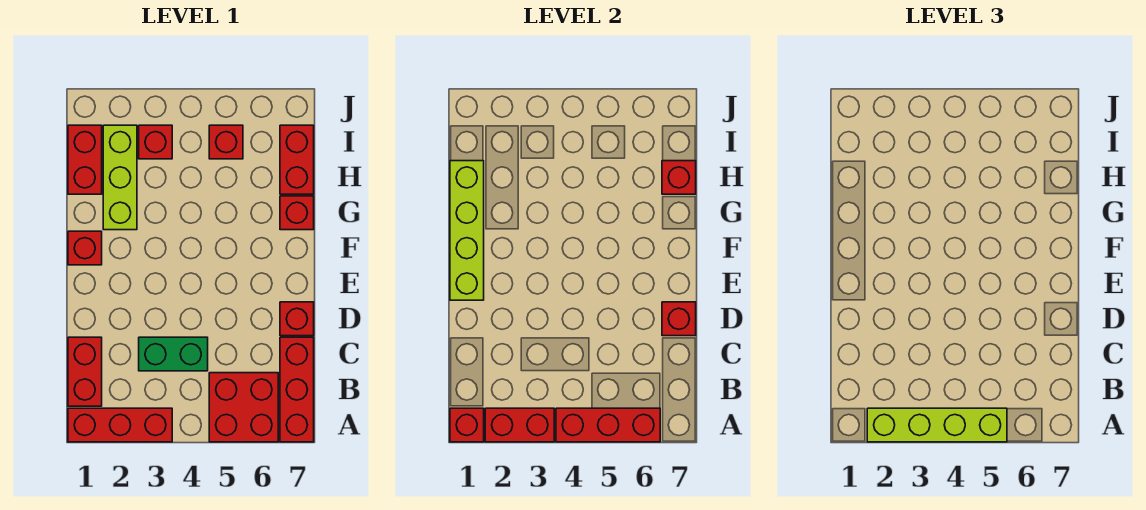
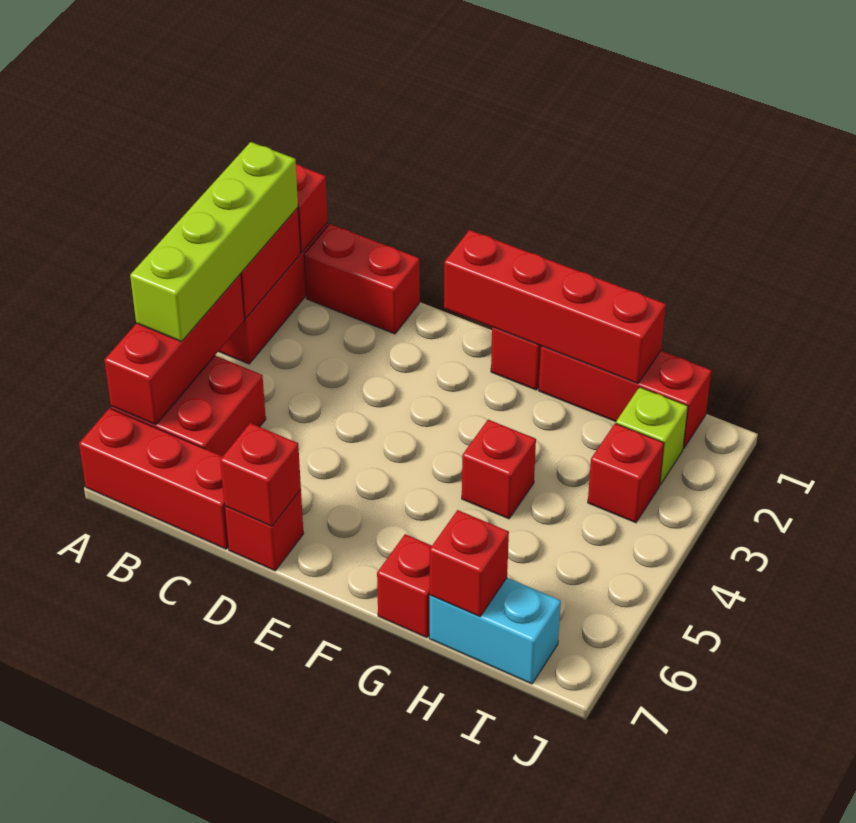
green brick C3:C4 level 1 -> none
lime brick E1:H1 level 2 -> red brick E1:H1 level 2
lime brick G2:I2 level 1 -> lime brick I2 level 1
red brick H1:I1 level 1 -> red brick G1:I1 level 1
red brick H7:I7 level 1 -> cyan brick H7:I7 level 1
red brick I5 level 1 -> red brick G4 level 1

